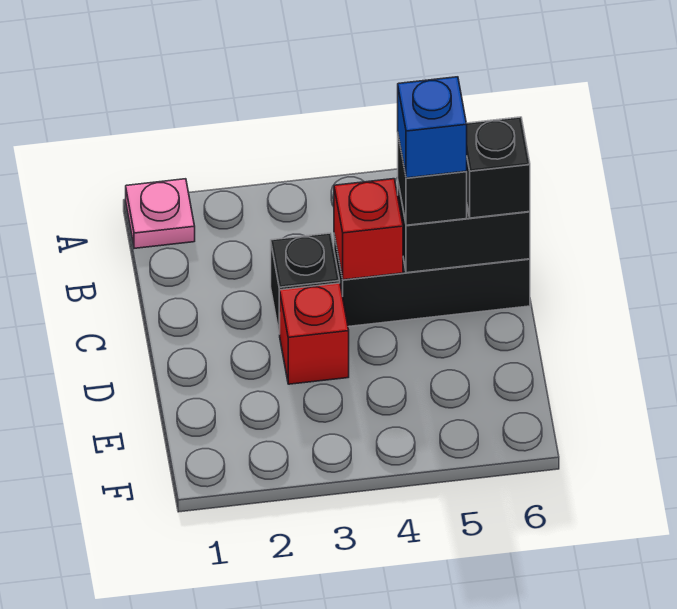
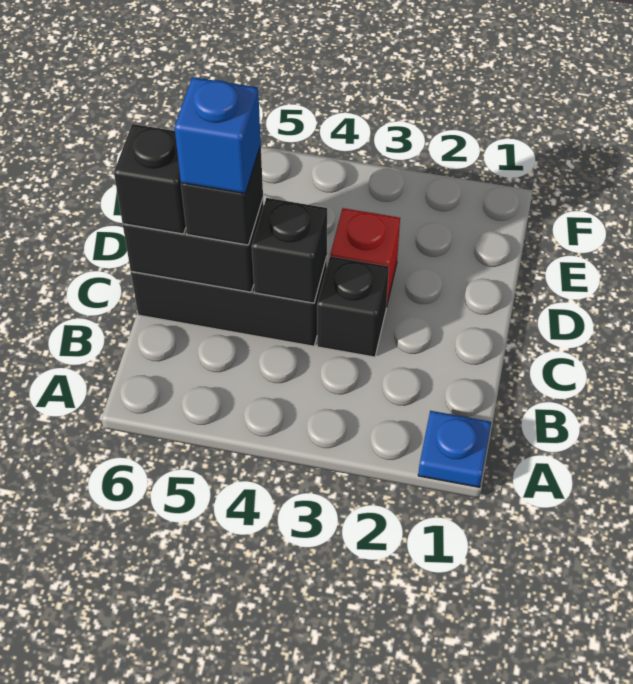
pink plate A1 level 1 -> blue plate A1 level 1
red brick C4 level 2 -> black brick C4 level 2

